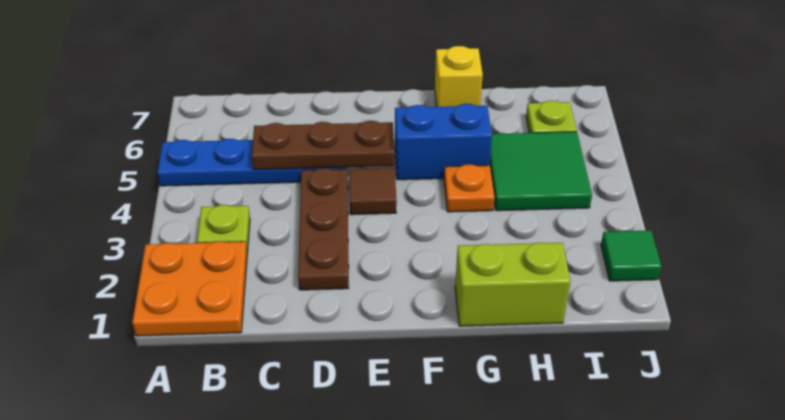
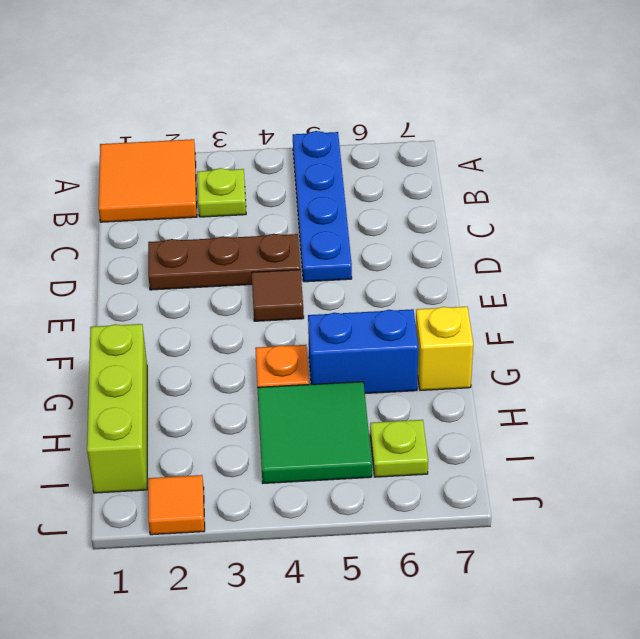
orange plate A1:B2 level 1 -> orange tile A1:B2 level 1
brown plate C5:E5 level 2 -> none
blue brick F5:G5 level 1 -> blue brick G5:G6 level 1
lime brick G1:H1 level 1 -> lime brick G1:I1 level 1
green tile J2 level 1 -> orange tile J2 level 1

